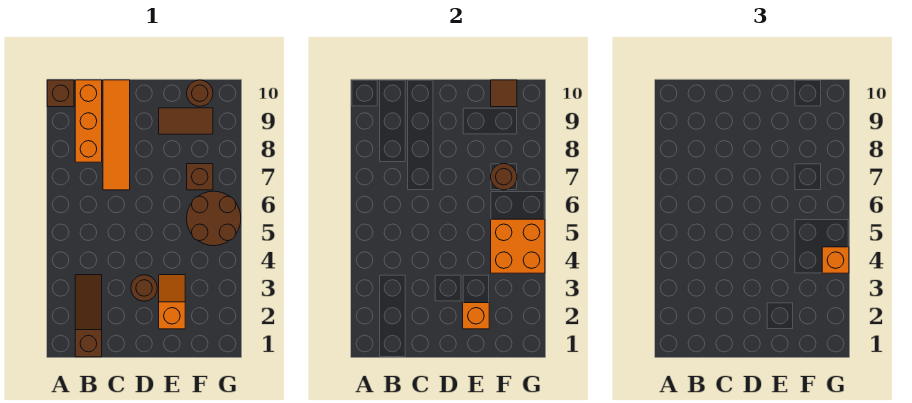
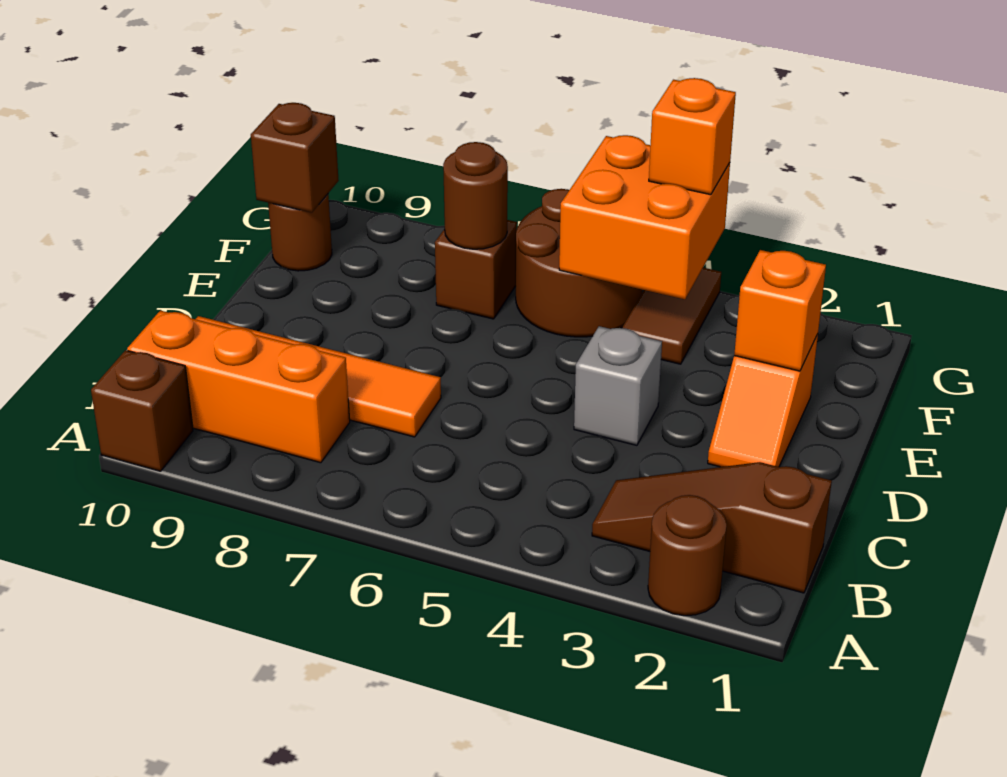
brown round brick D3 level 1 -> brown round brick A2 level 1
none -> grey brick D4 level 1
orange slope E2:E3 level 1 top 2 -> orange slope D2:E2 level 1 top E
brown tile E9:F9 level 1 -> brown tile F4:G4 level 1
brown tile F10 level 2 -> brown brick F10 level 2

